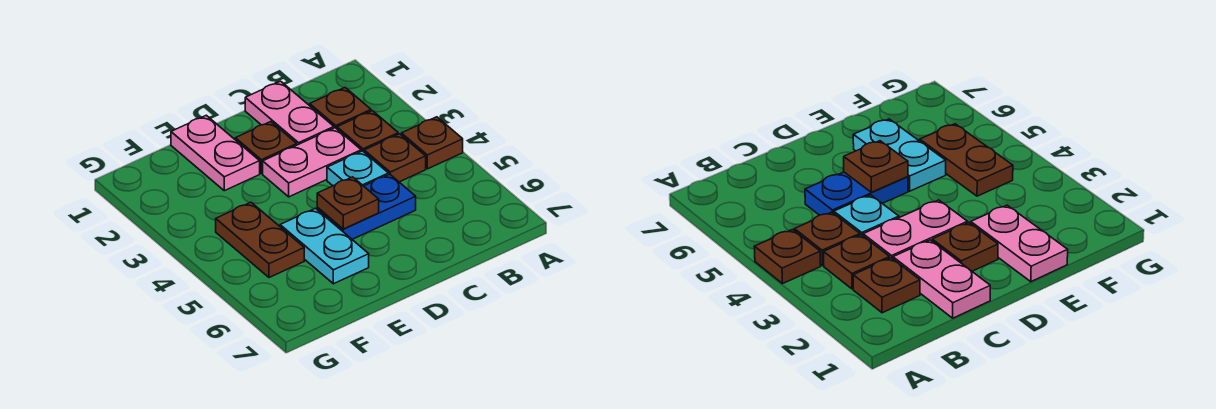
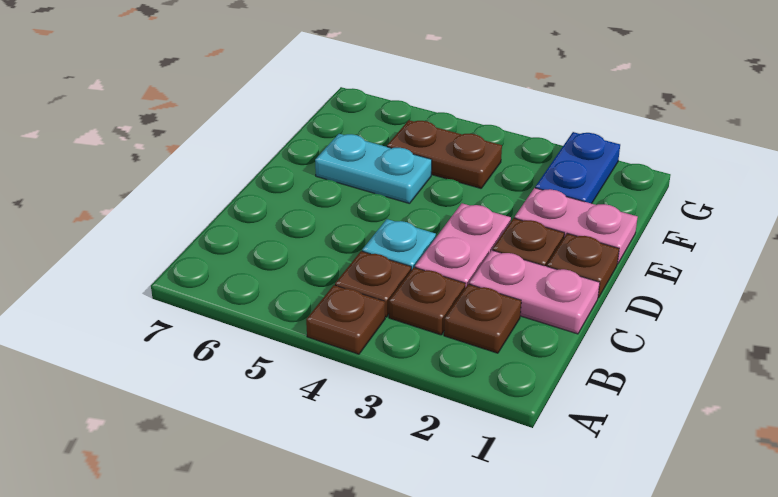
blue plate C5:D5 level 1 -> blue plate F2:G2 level 1
brown plate D5 level 2 -> brown plate D1 level 1

